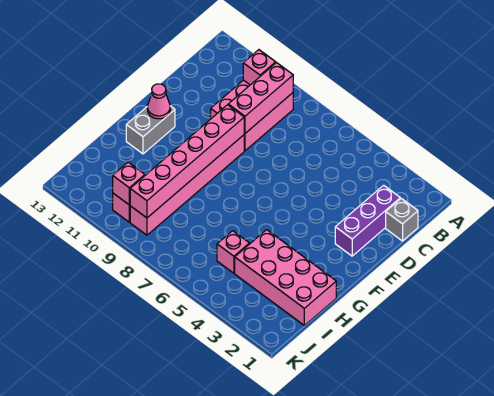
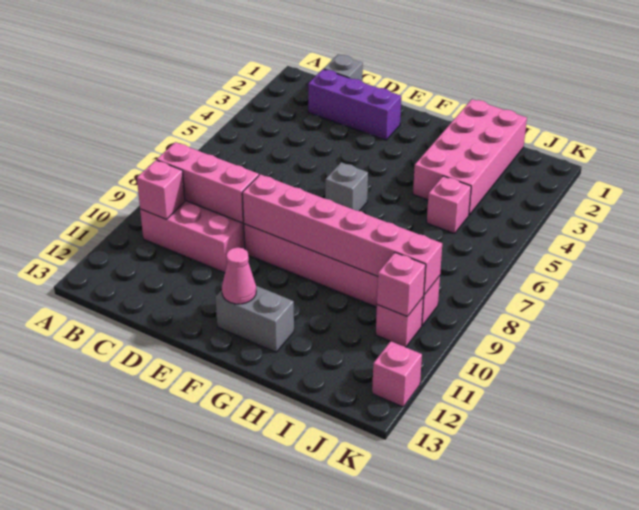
none -> grey brick F6 level 1
none -> pink brick K12 level 1

